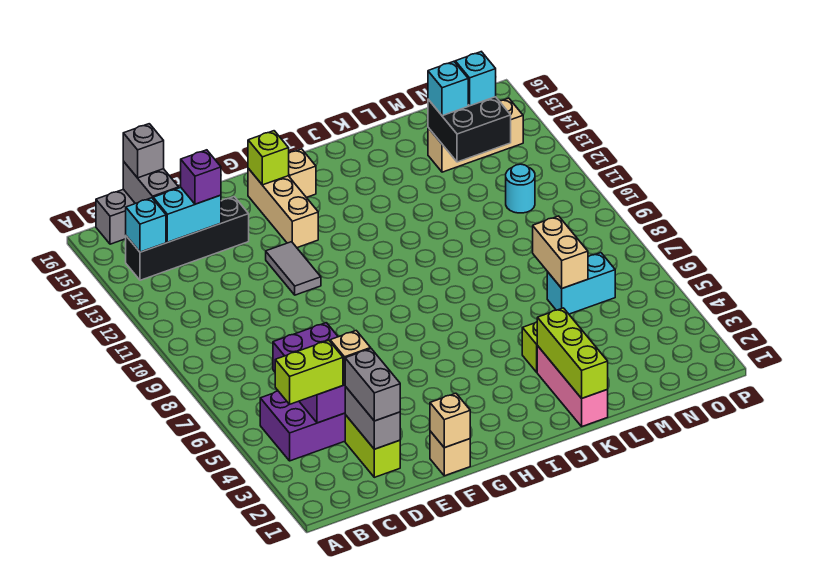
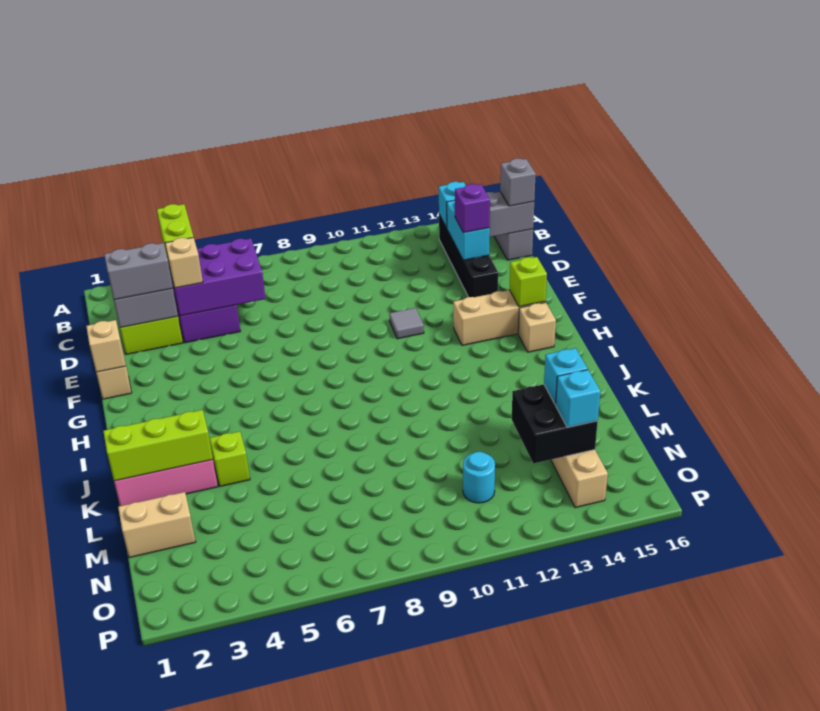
grey tile F11:F12 level 1 -> grey tile F11 level 1
cyan brick M6:N6 level 1 -> none
tan brick M6:M7 level 2 -> tan brick M1:M2 level 1

